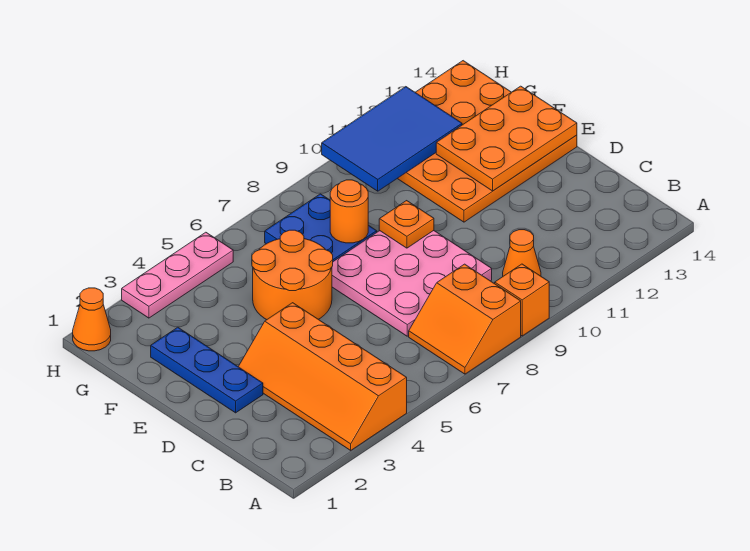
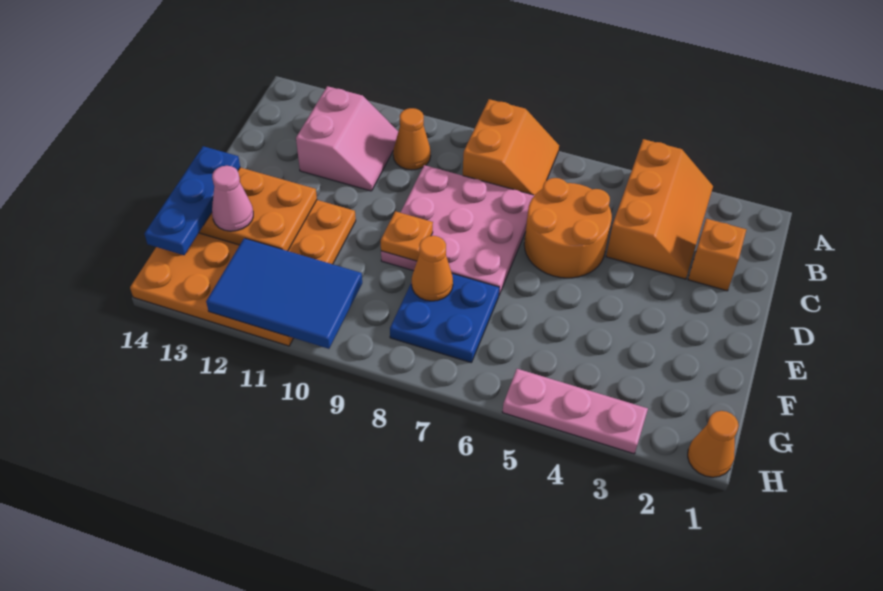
orange slope A3:D4 level 1 top 4 -> orange slope A3:C4 level 1 top 4
orange brick A9 level 1 -> orange brick C2 level 1
none -> pink slope B11:C12 level 1 top 12
blue plate D2:F2 level 1 -> blue plate E14:G14 level 3
orange round brick E5:F6 level 1 -> orange round brick C5:D6 level 1
orange round brick F8 level 2 -> orange cone F8 level 2
none -> pink cone F13 level 3

